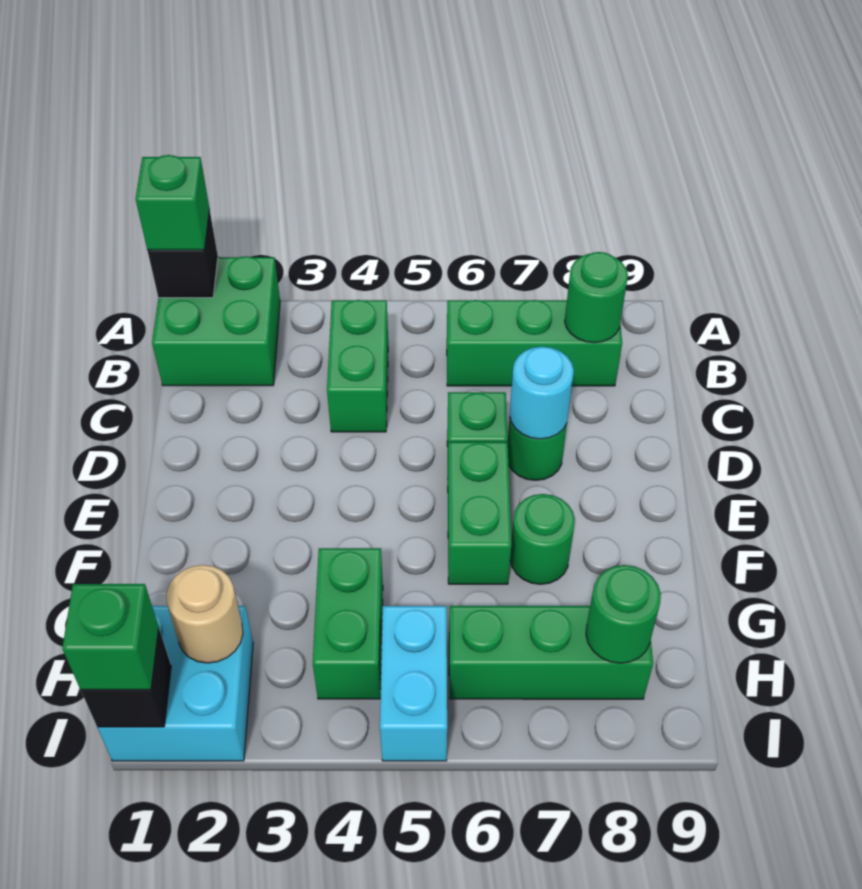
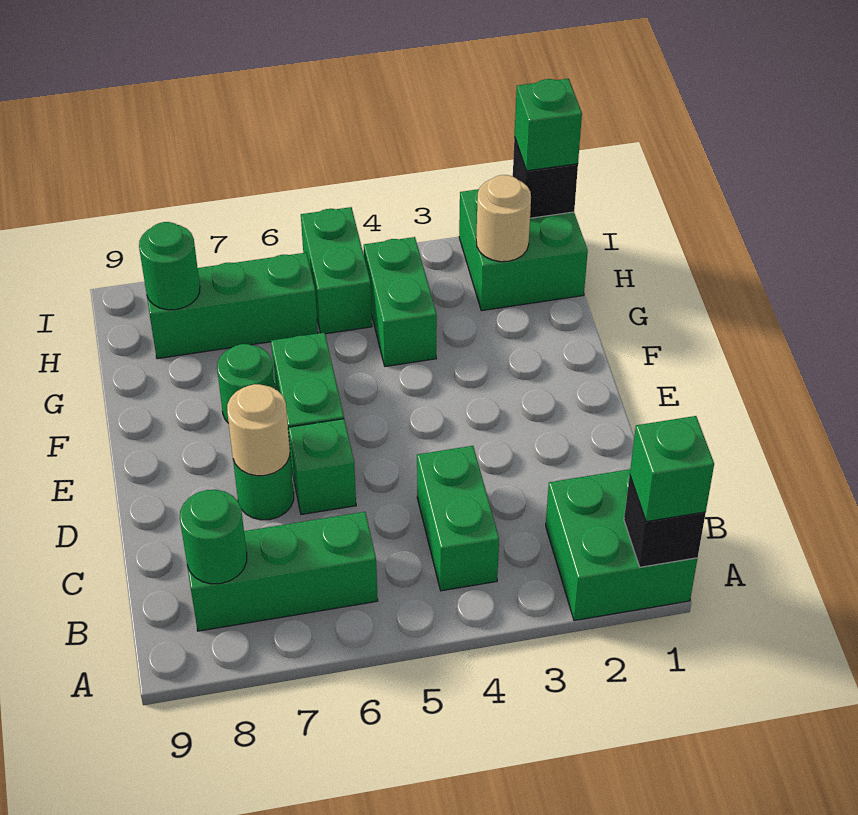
cyan round brick D7 level 2 -> tan round brick D7 level 2
cyan brick H1:I2 level 1 -> green brick H1:I2 level 1
cyan brick H5:I5 level 1 -> green brick H5:I5 level 1

